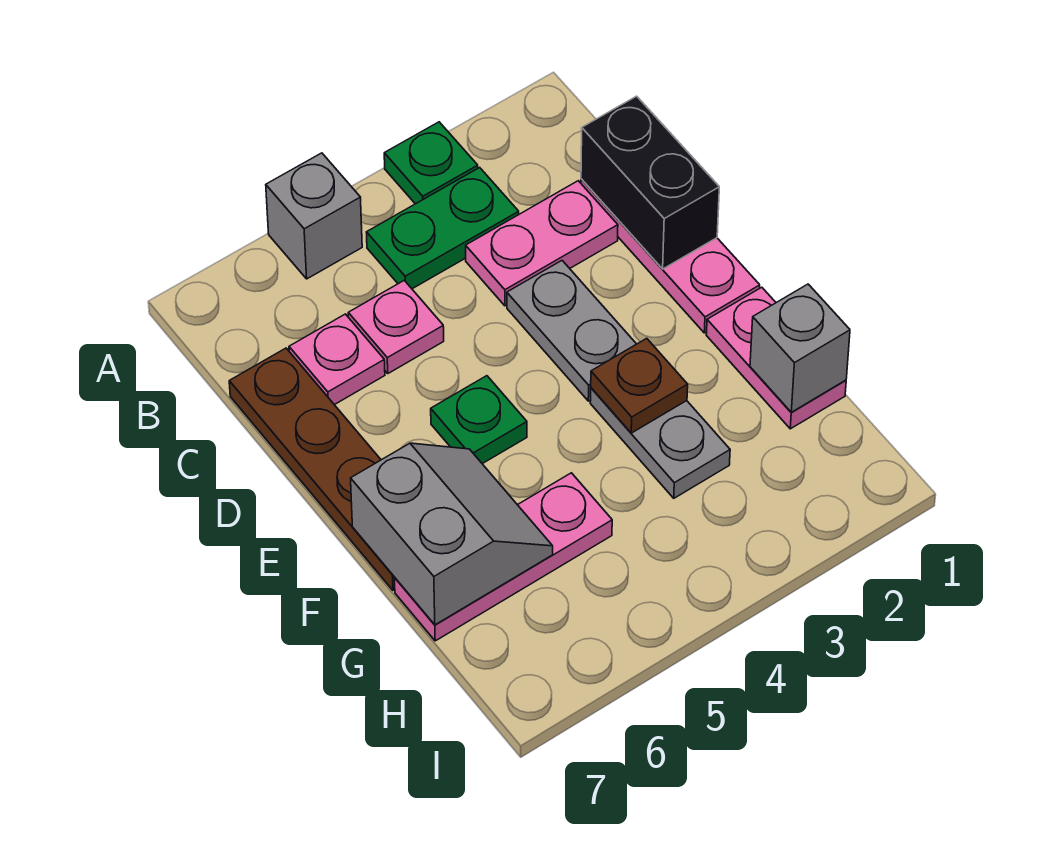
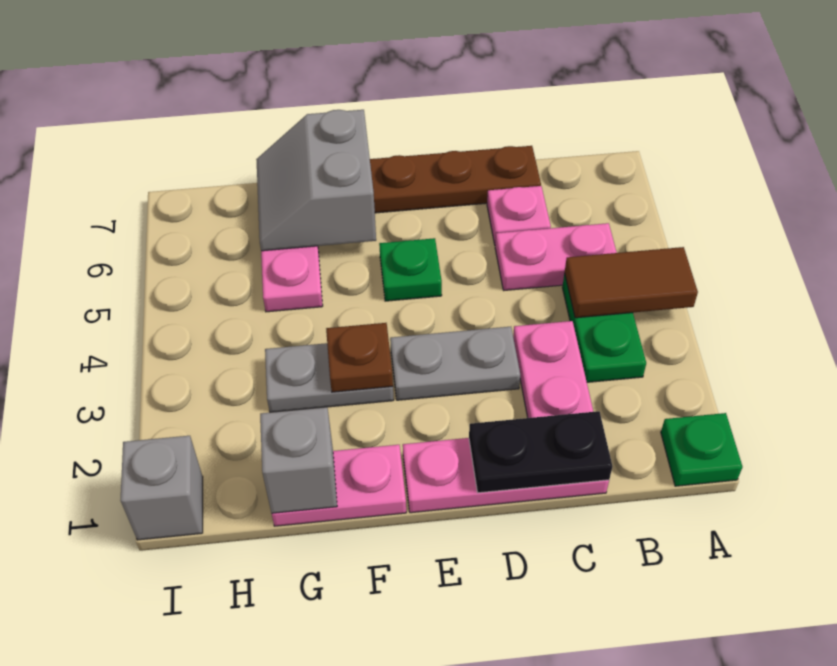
green plate A3 level 1 -> green plate A1 level 1
none -> brown tile A4:B4 level 2
grey brick A5 level 1 -> grey brick I1 level 1
black brick C1:D1 level 2 -> black plate C1:D1 level 2
pink plate C5 level 1 -> pink plate B5:C5 level 1
grey slope F6:G7 level 2 top 7 -> grey slope F6:G7 level 2 top F

